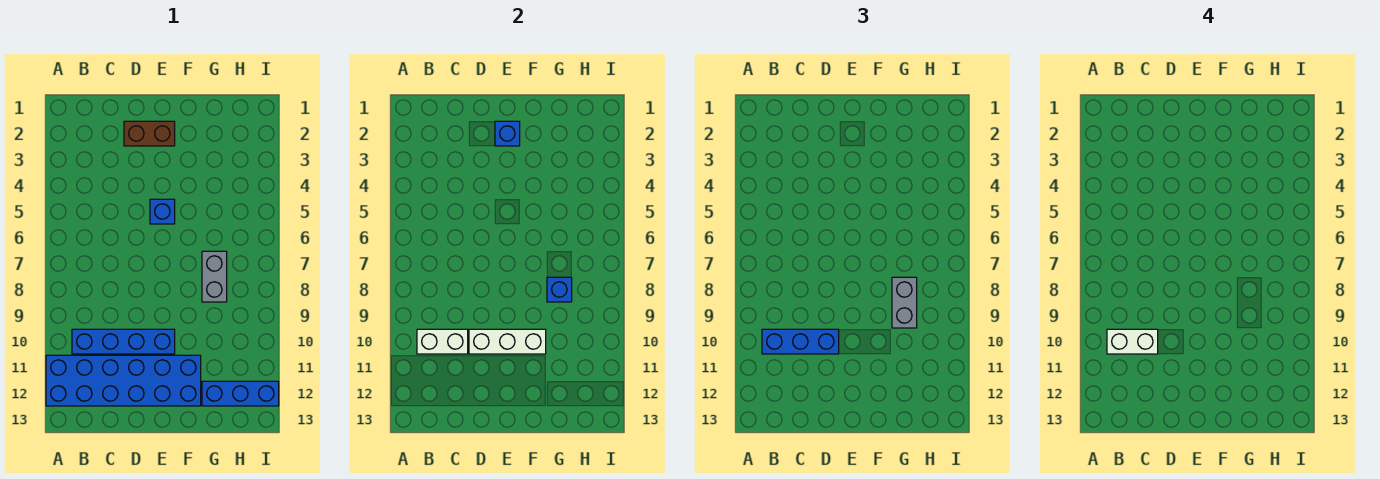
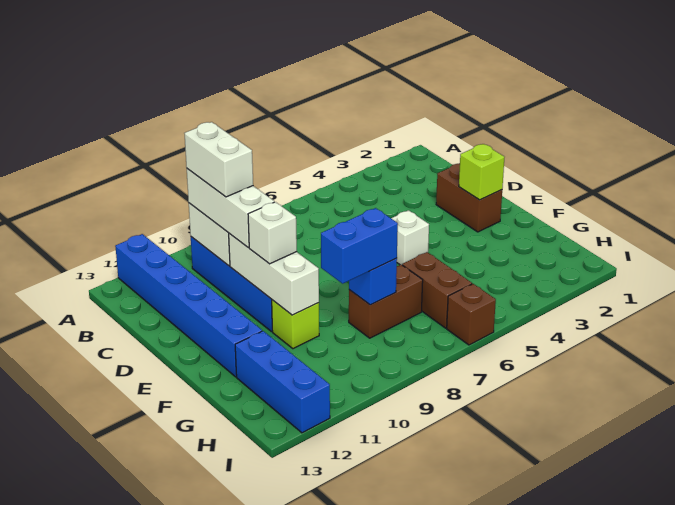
blue brick A11:F12 level 1 -> blue brick A12:F12 level 1
blue brick B10:D10 level 3 -> white brick B10:D10 level 3
blue brick E2 level 2 -> lime brick E2 level 2
blue brick E5 level 1 -> white brick E5 level 1
none -> white brick E10 level 3
none -> lime brick F10 level 1
none -> brown brick G6:H6 level 1
grey brick G7:G8 level 1 -> brown brick G7:G8 level 1
grey brick G8:G9 level 3 -> blue brick G8:G9 level 3
none -> brown brick I6 level 1

